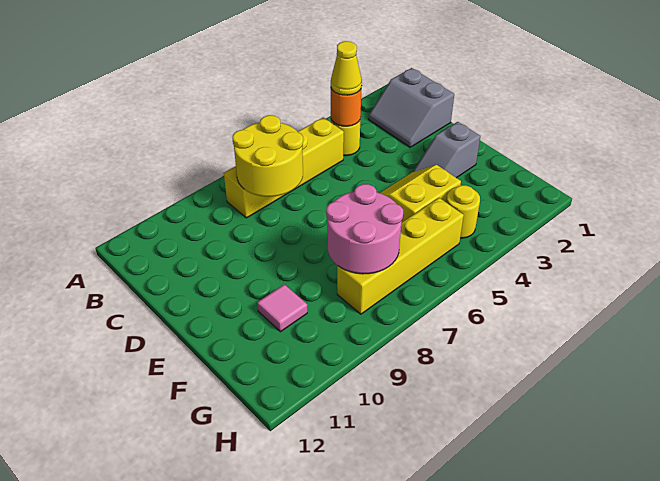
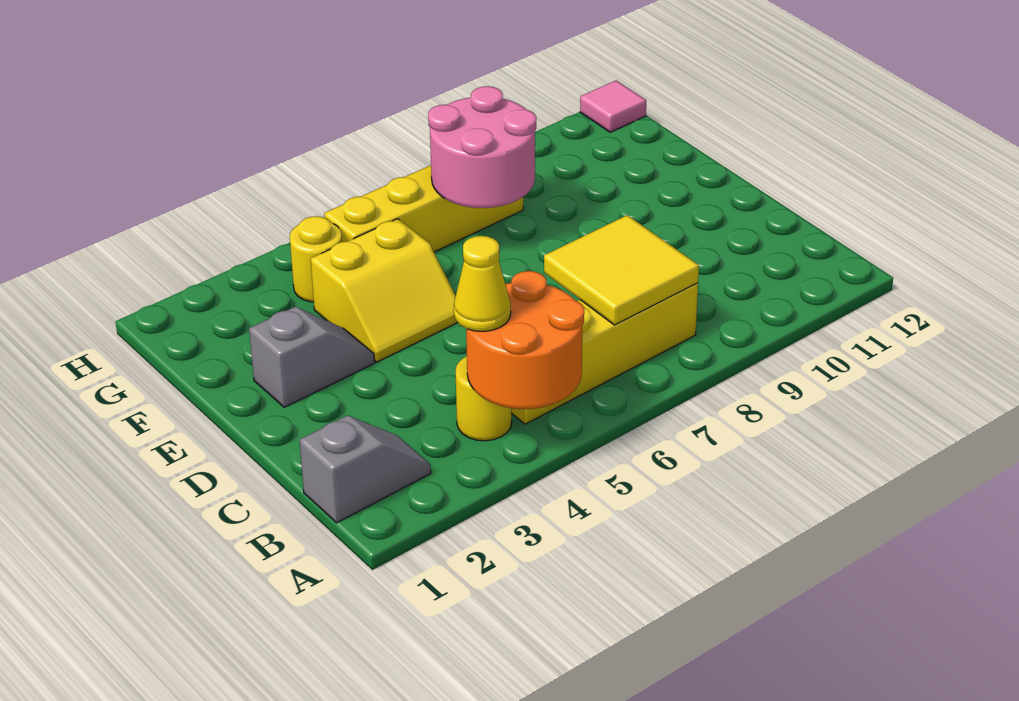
grey slope B1:C2 level 1 top 1 -> grey slope B1:B2 level 1 top 1
orange round brick B4 level 2 -> orange round brick A4:B5 level 2
yellow round brick B7:C8 level 2 -> yellow tile B7:C8 level 2
pink tile F10 level 1 -> pink tile H12 level 1

